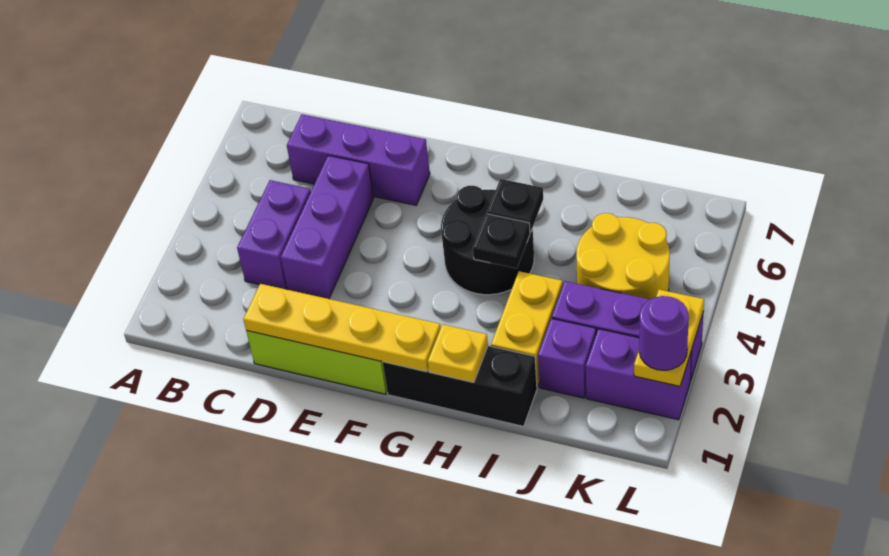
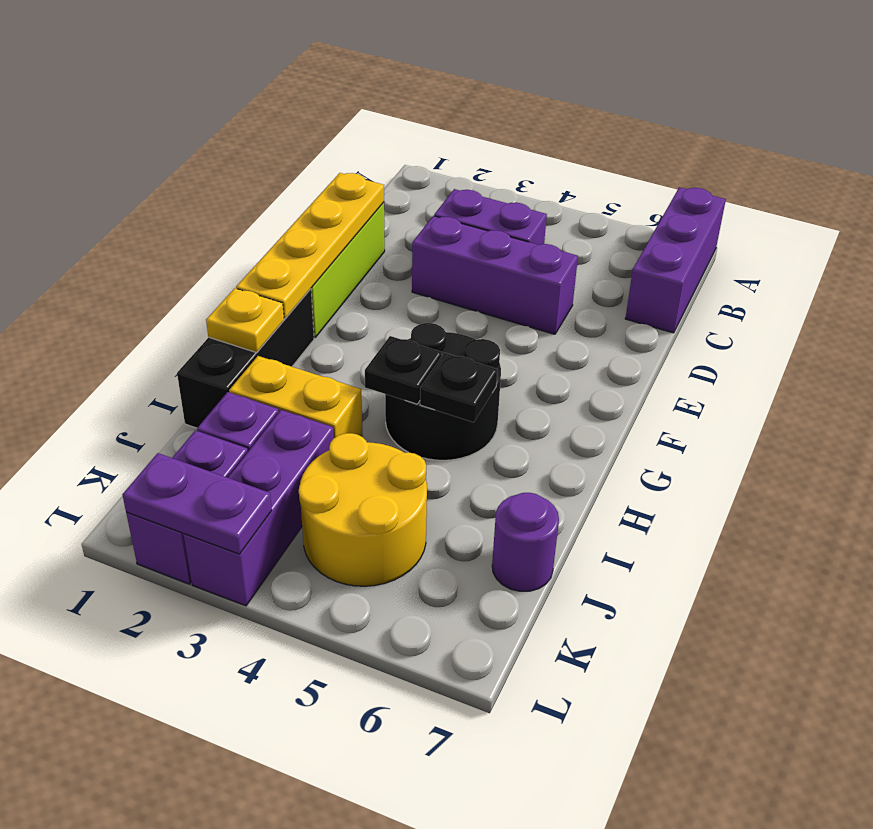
purple brick C6:E6 level 1 -> purple brick A7:C7 level 1
yellow plate L2:L3 level 2 -> purple plate L2:L3 level 2
purple round brick L2 level 3 -> purple round brick J7 level 1

